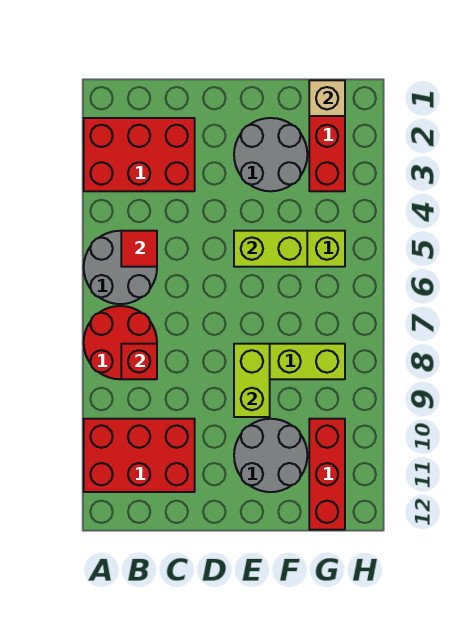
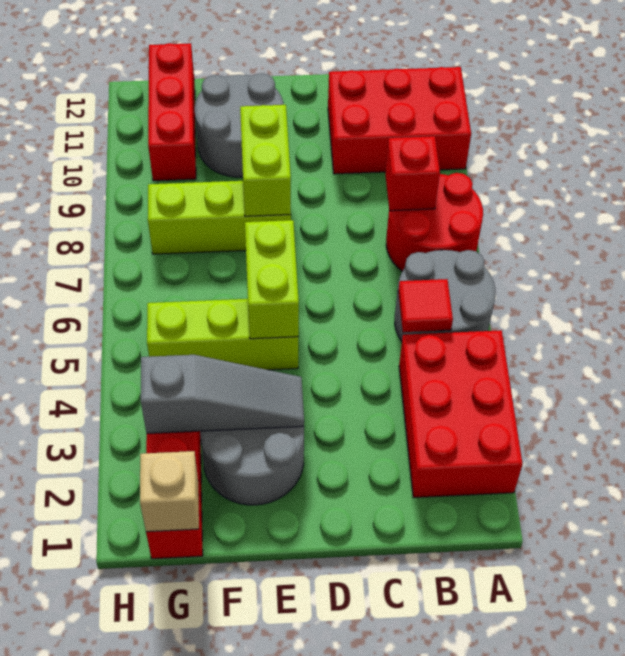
red brick A2:C3 level 1 -> red brick A2:B4 level 1
none -> grey slope E3:G3 level 2 top G
lime brick E5:F5 level 2 -> lime brick E5:E6 level 2

